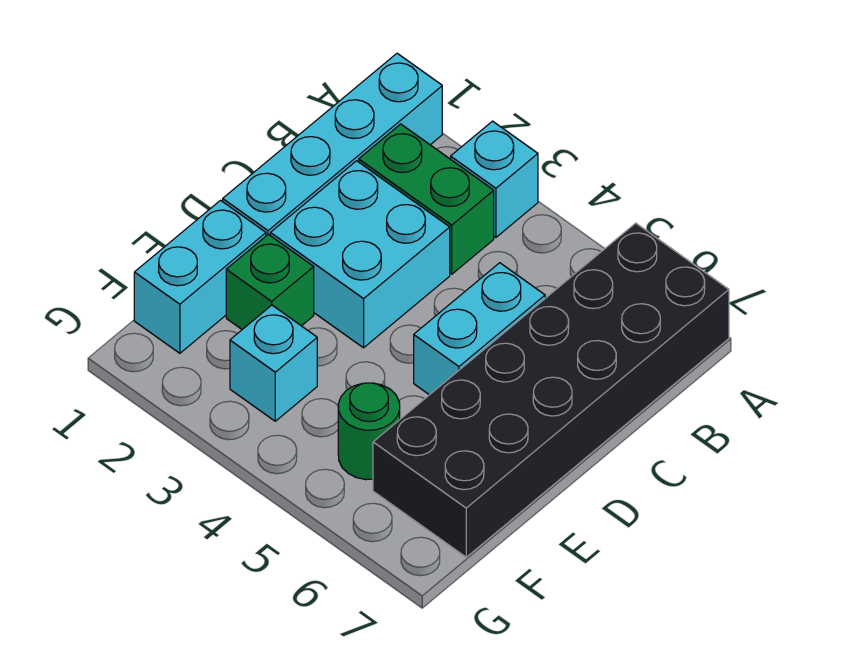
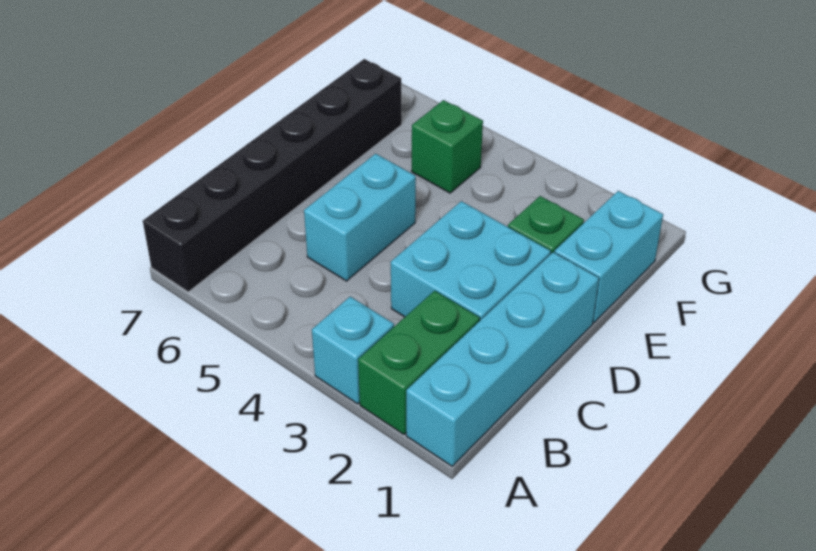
black brick A6:F7 level 1 -> black brick A7:F7 level 1
green brick B2:B3 level 1 -> green brick A2:B2 level 1
cyan brick F3 level 1 -> none
green round brick F5 level 1 -> green brick F5 level 1

